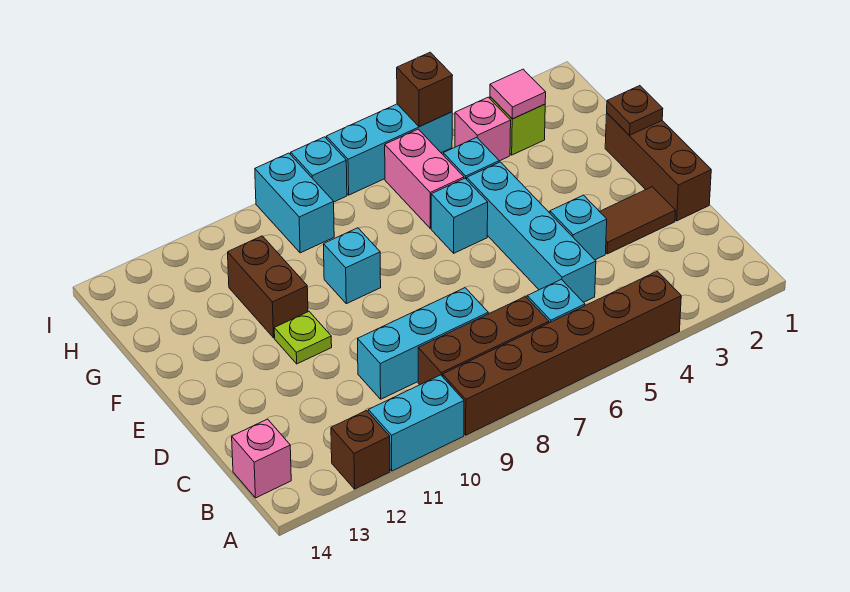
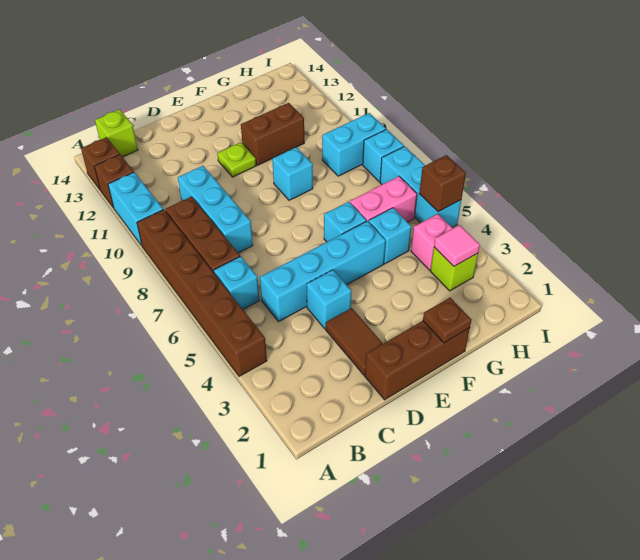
none -> brown brick A13 level 1
pink brick B14 level 1 -> lime brick B14 level 1

